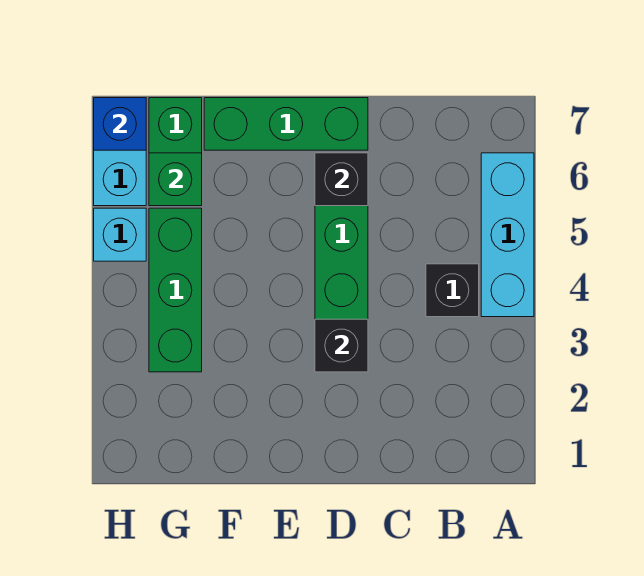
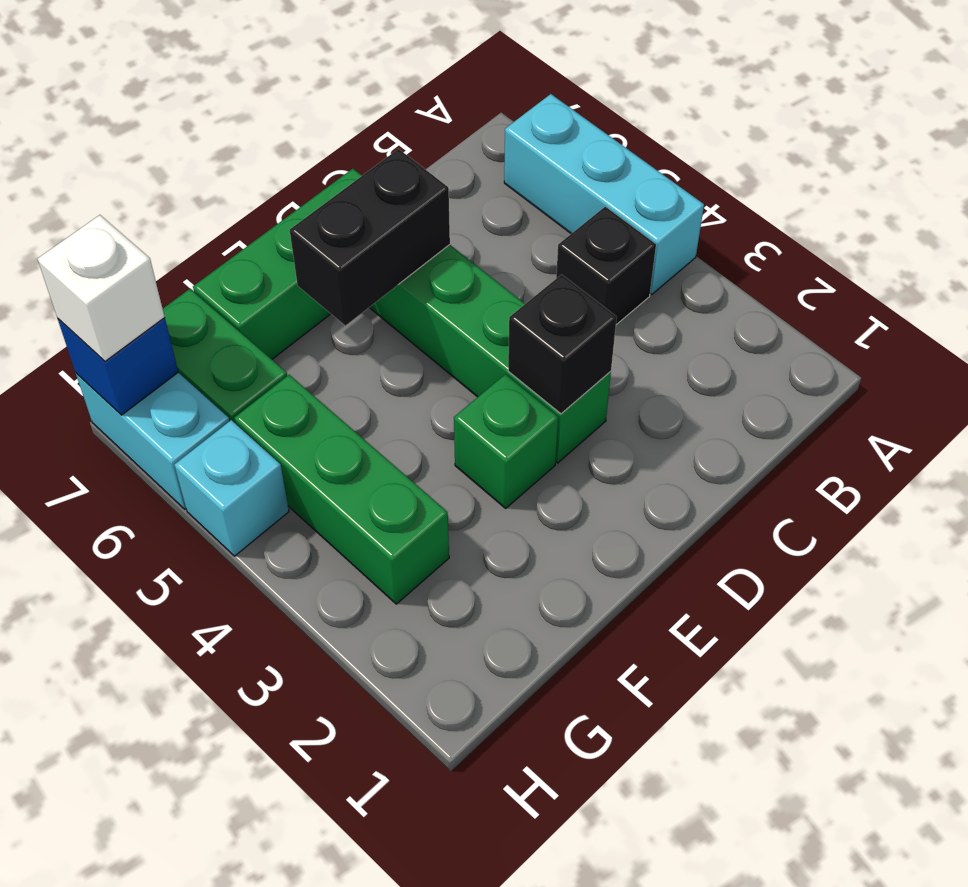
black brick D6 level 2 -> black brick D6:E6 level 2
green brick G6 level 2 -> green brick E3 level 1
none -> white brick H7 level 3

